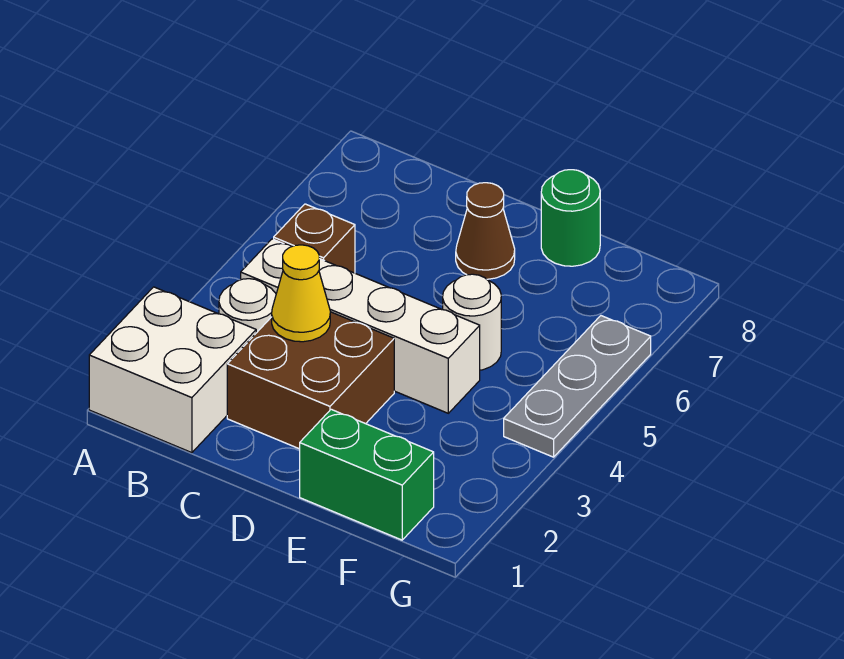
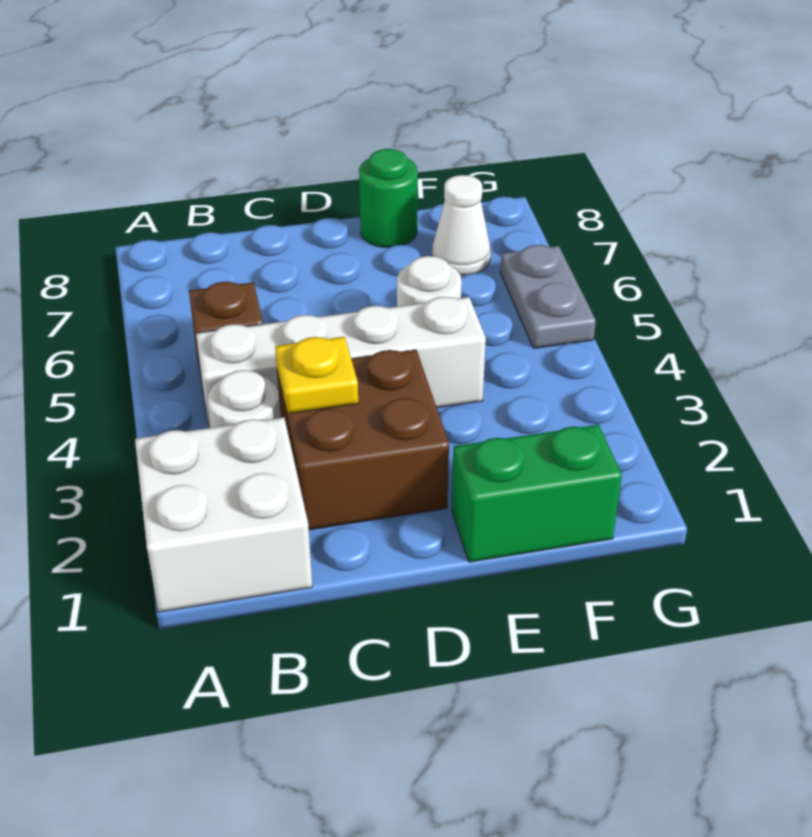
yellow cone C3 level 2 -> yellow plate C3 level 2
brown cone D7 level 1 -> none
none -> white cone F7 level 1
grey plate G4:G6 level 1 -> grey plate G5:G6 level 1

